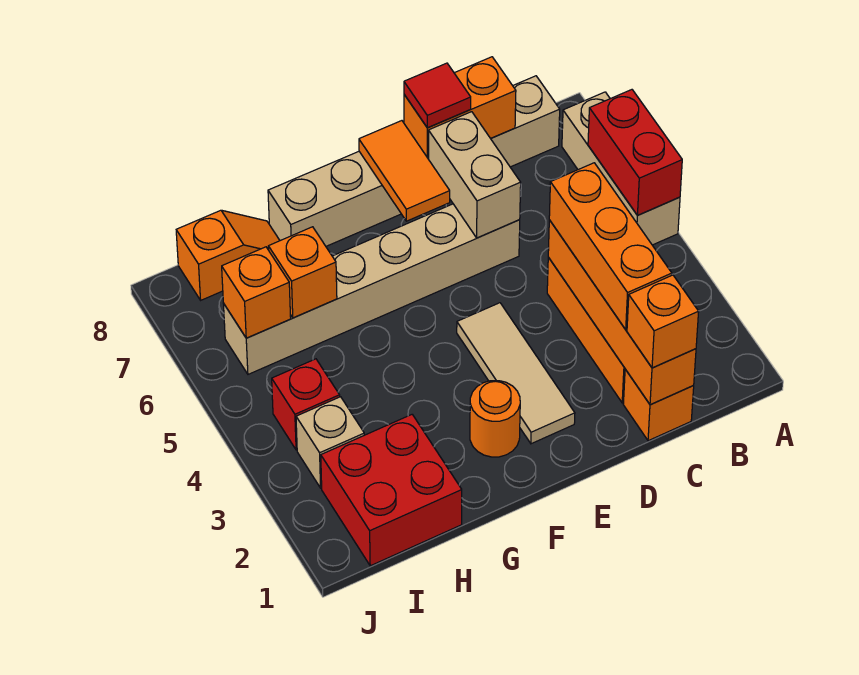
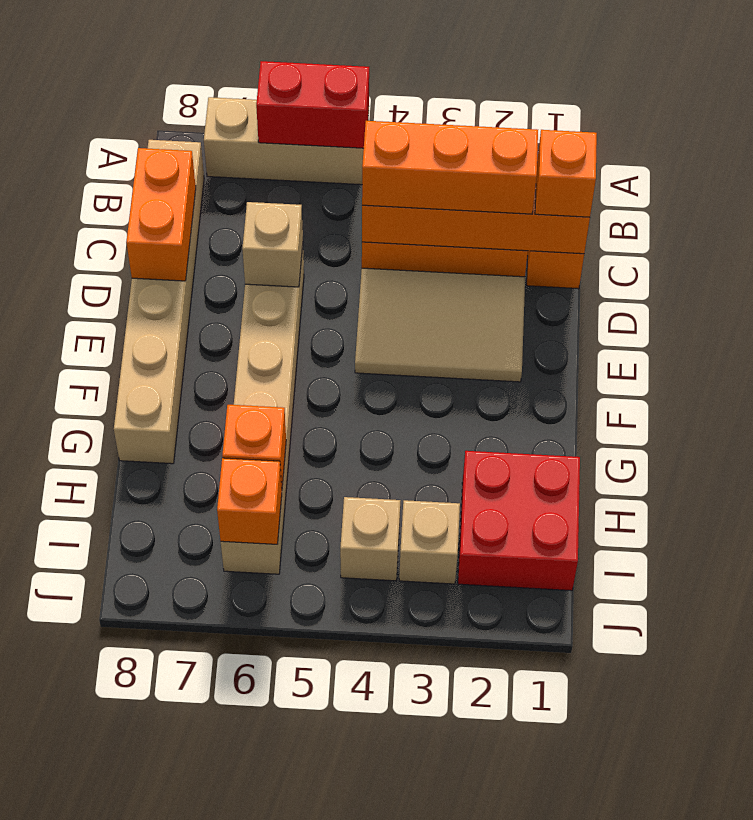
tan brick D6:D7 level 2 -> tan brick D6 level 2
red tile D8 level 3 -> none
tan tile E2:E4 level 1 -> tan tile D2:E4 level 1
orange tile E7:E8 level 2 -> none
orange round brick F2 level 1 -> none
orange slope H8:I8 level 1 top I -> none
red brick I4 level 1 -> tan brick I4 level 1

